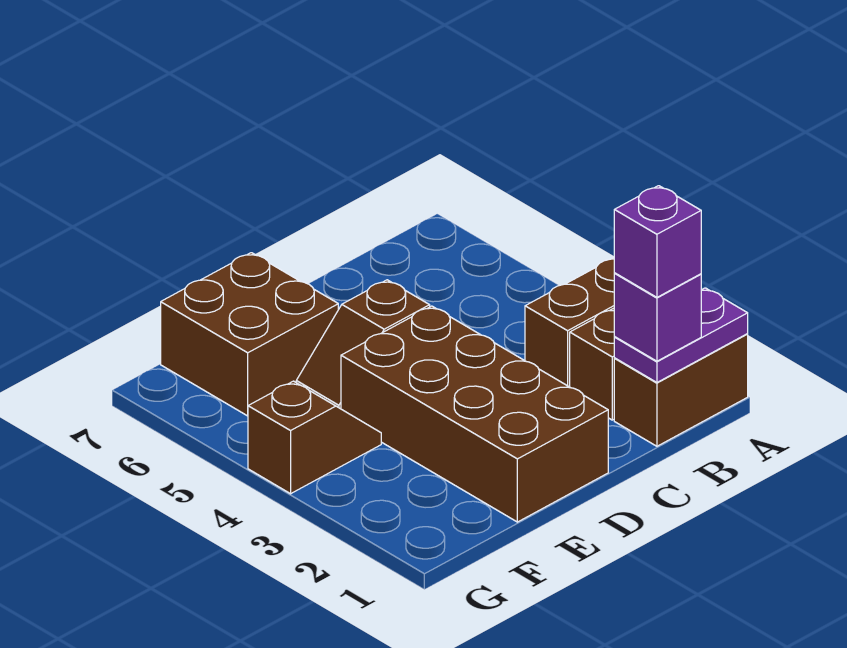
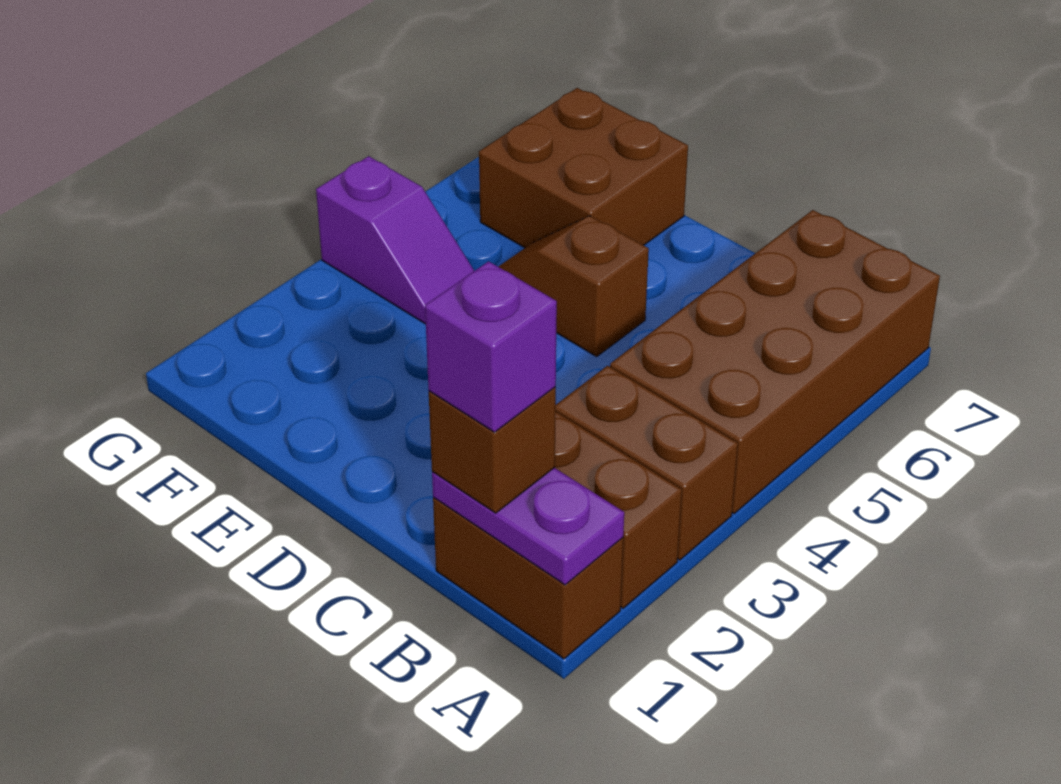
purple brick B1 level 3 -> brown brick B1 level 3
brown brick D1:E4 level 1 -> brown brick A4:B7 level 1
brown slope F4:G4 level 1 top G -> purple slope F4:G4 level 1 top G

